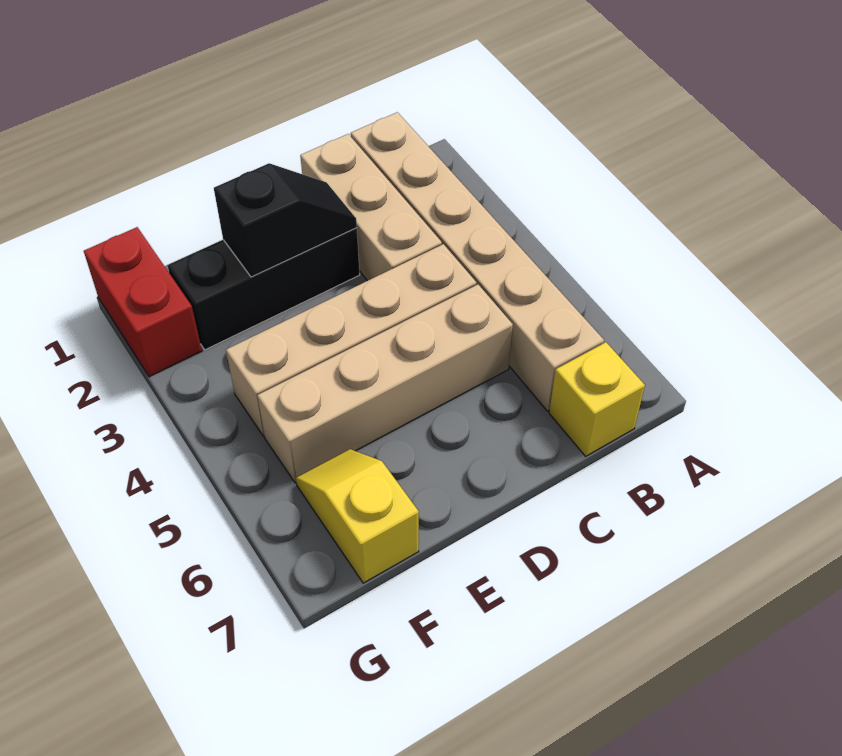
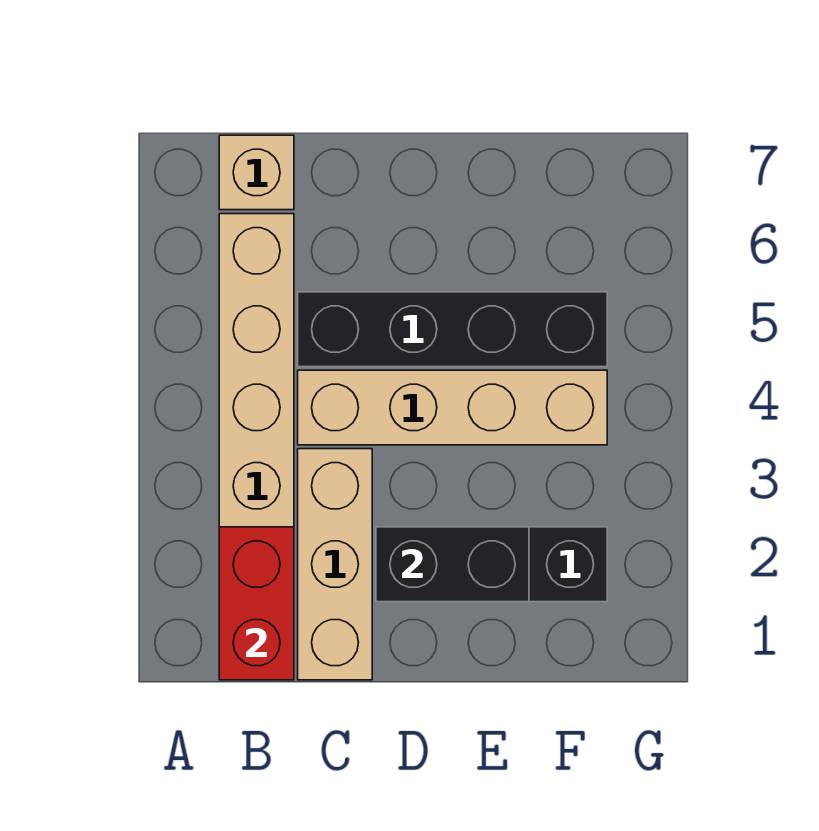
yellow brick B7 level 1 -> tan brick B7 level 1
tan brick C5:F5 level 1 -> black brick C5:F5 level 1
black slope D2:E2 level 2 top E -> black brick D2:E2 level 2
yellow slope F6:F7 level 1 top 7 -> none
red brick G1:G2 level 1 -> red brick B1:B2 level 2

